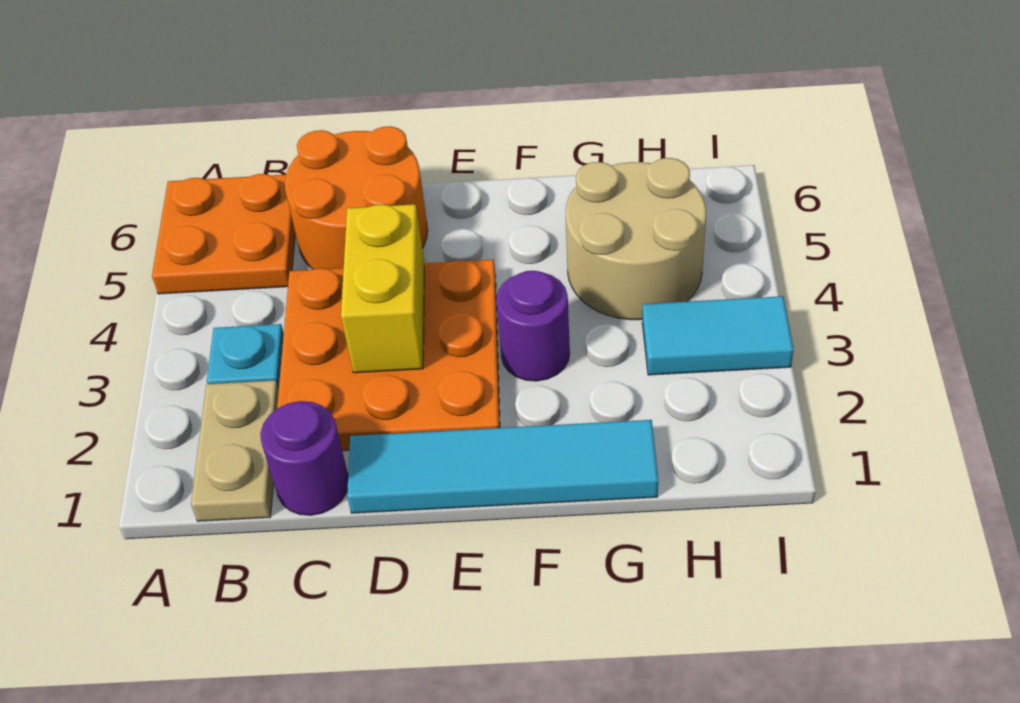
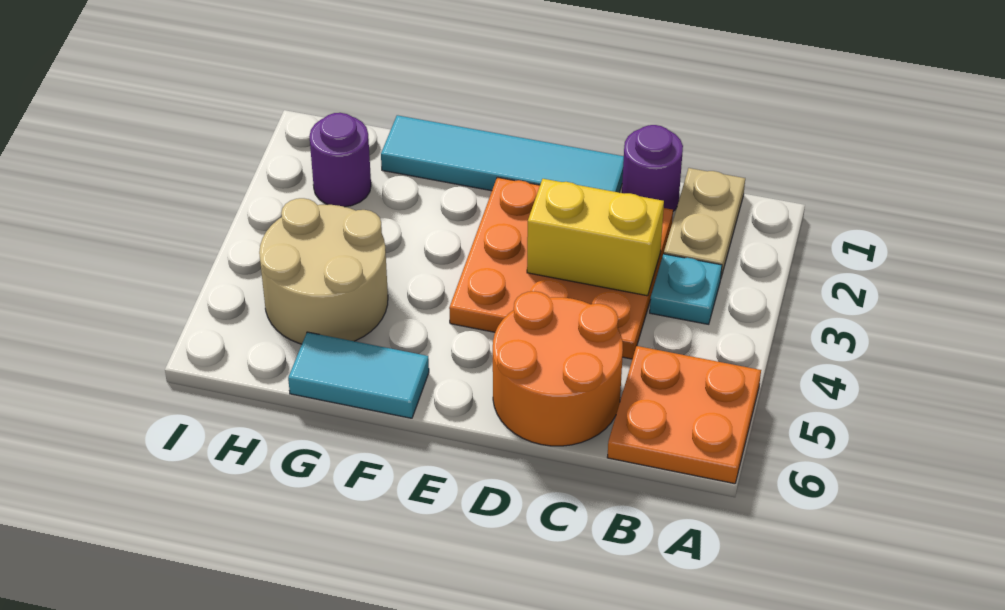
yellow brick D3:D4 level 2 -> yellow brick C3:D3 level 2
purple round brick F3 level 1 -> purple round brick H2 level 1
cyan tile H3:I3 level 1 -> cyan tile F6:G6 level 1

